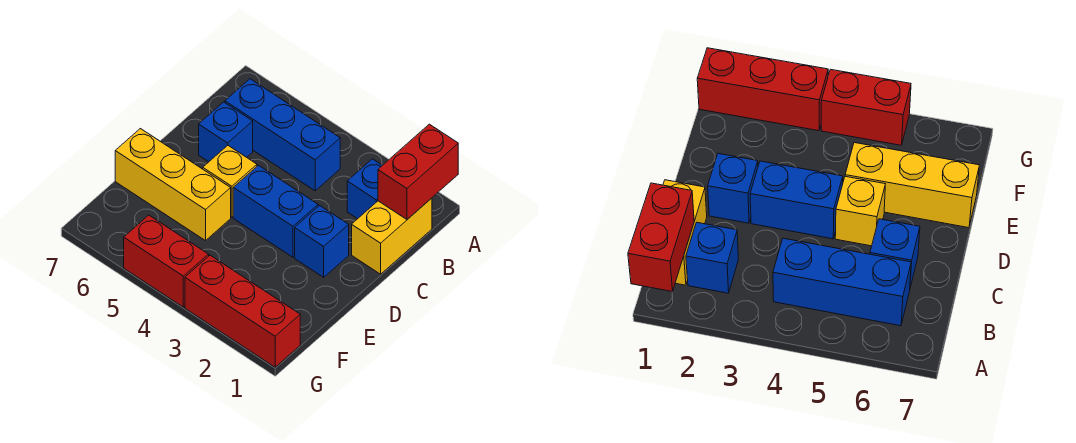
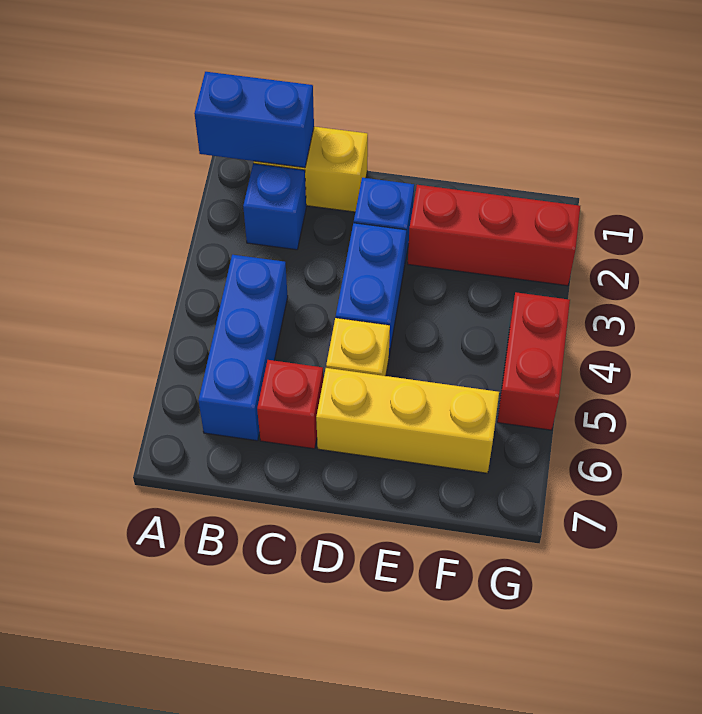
red brick A1:B1 level 2 -> blue brick A1:B1 level 2
blue brick C6 level 1 -> red brick C6 level 1
yellow brick E5:E7 level 1 -> yellow brick D6:F6 level 1
red brick G1:G3 level 1 -> red brick E2:G2 level 1

